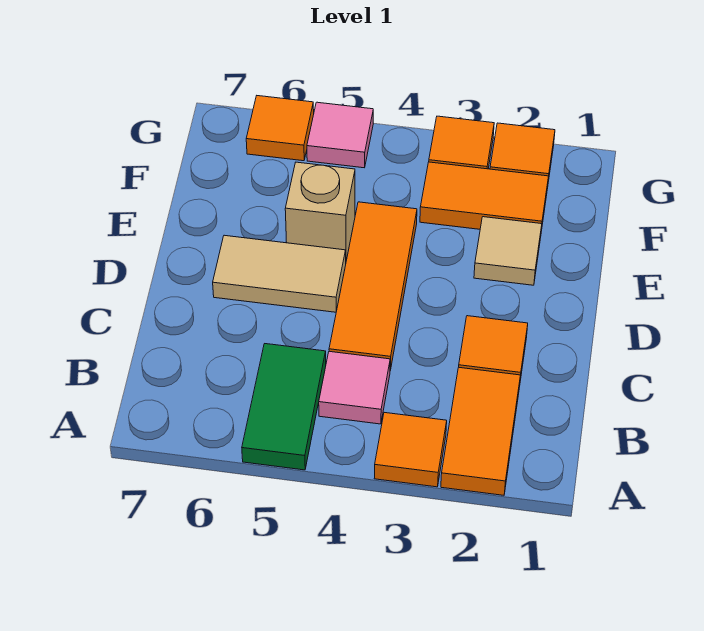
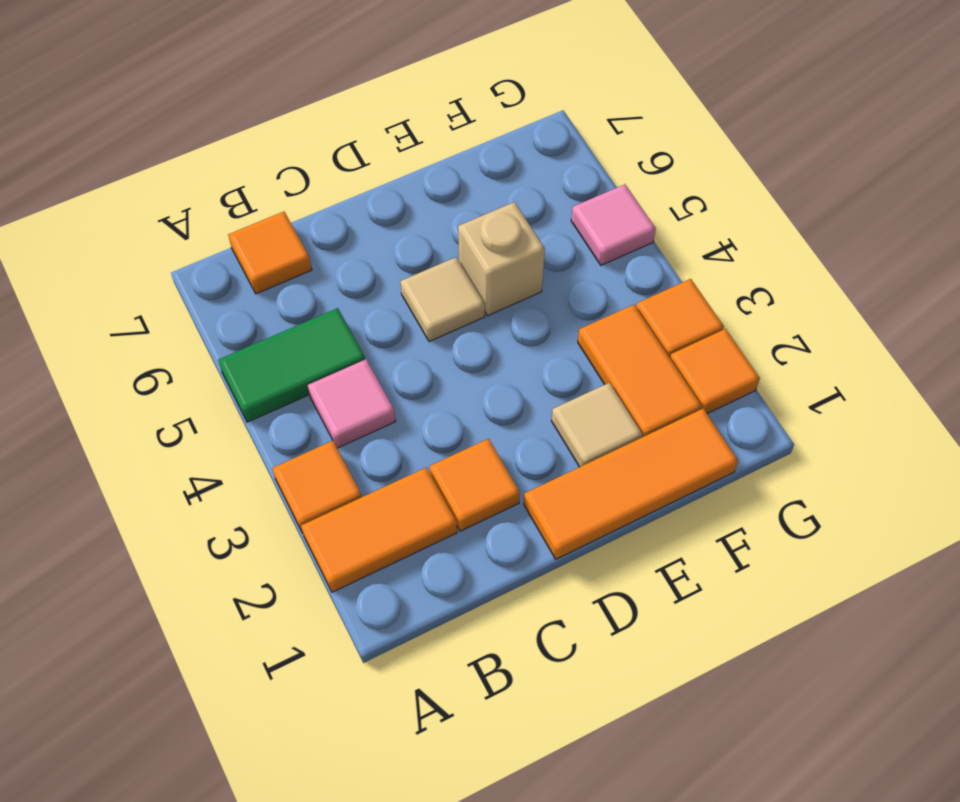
orange tile C4:E4 level 1 -> orange tile D1:F1 level 1
tan tile D5:D6 level 1 -> tan tile D5 level 1
orange tile G6 level 1 -> orange tile B7 level 1

